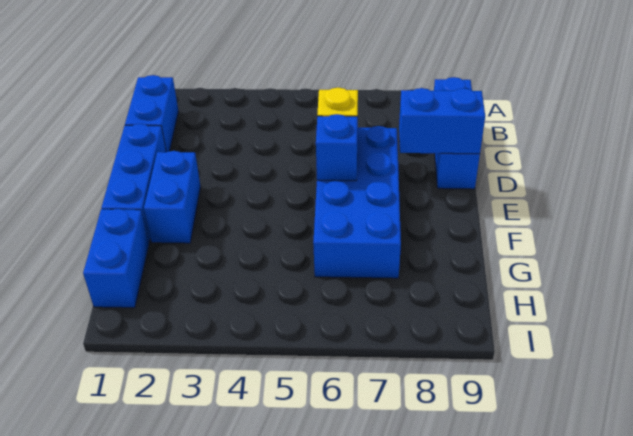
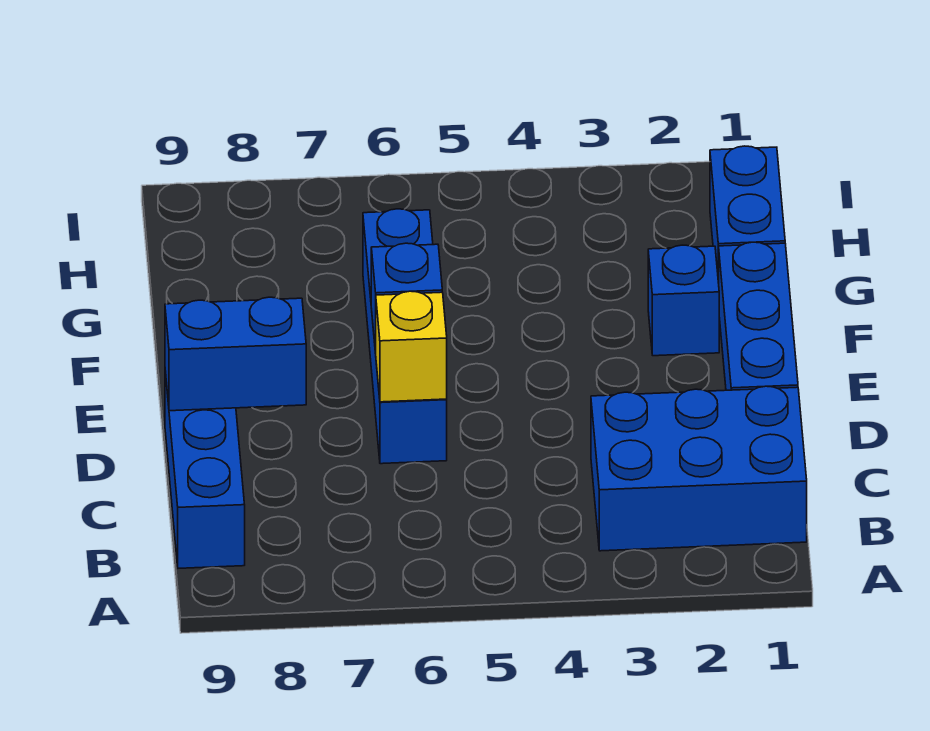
blue brick B1:C1 level 1 -> blue brick B1:C3 level 1
blue brick D6:G7 level 1 -> blue brick D6:G6 level 1
blue brick E2:F2 level 1 -> blue brick F2 level 1

